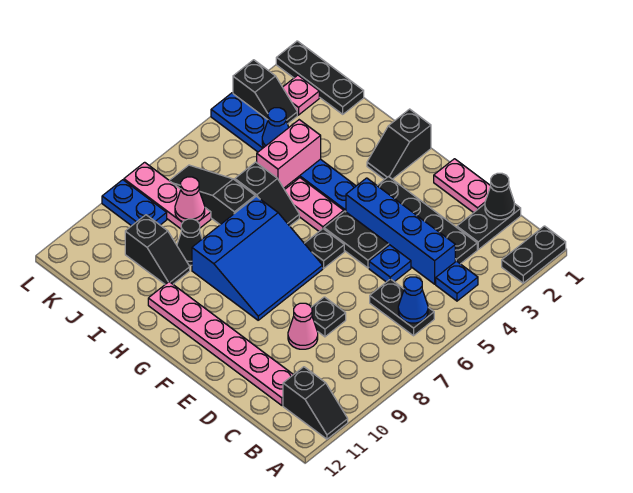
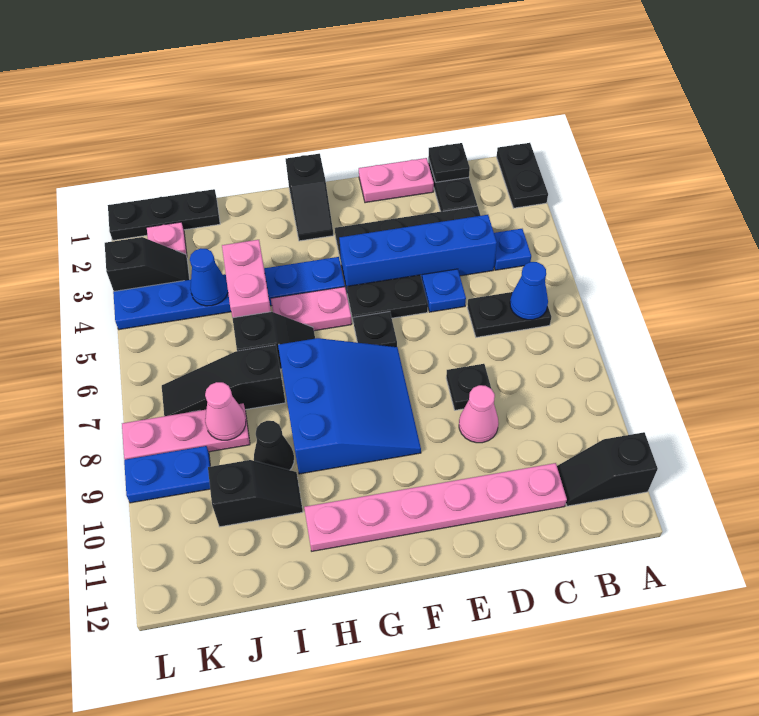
black slope A11:B11 level 1 top B -> black slope A11:B11 level 1 top A
black cone C1 level 2 -> black plate C1 level 2

